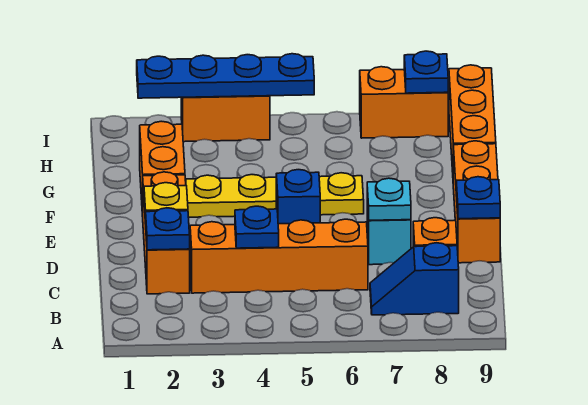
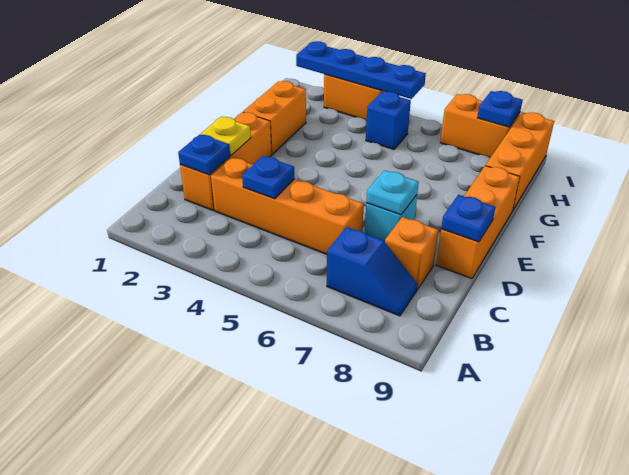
blue slope B7:B8 level 1 top 8 -> blue slope B7:B8 level 1 top 7
blue brick E5 level 1 -> blue brick H5 level 1
yellow plate F3:F6 level 1 -> none

